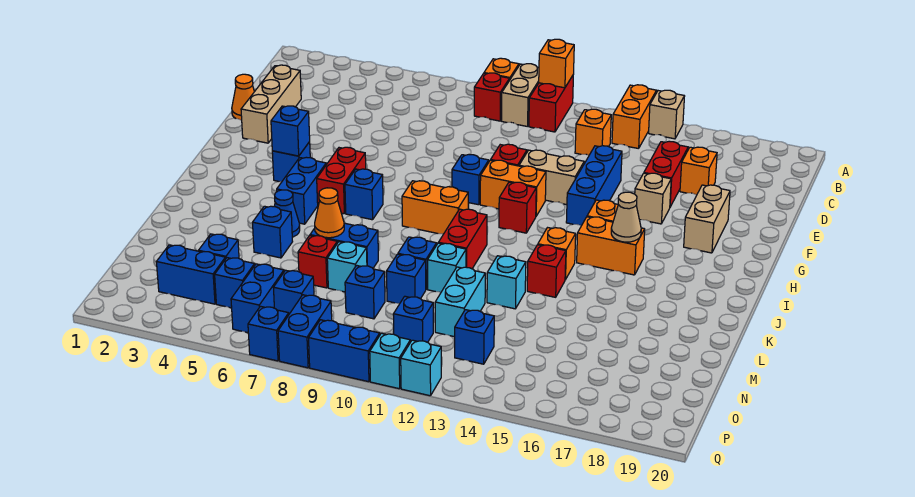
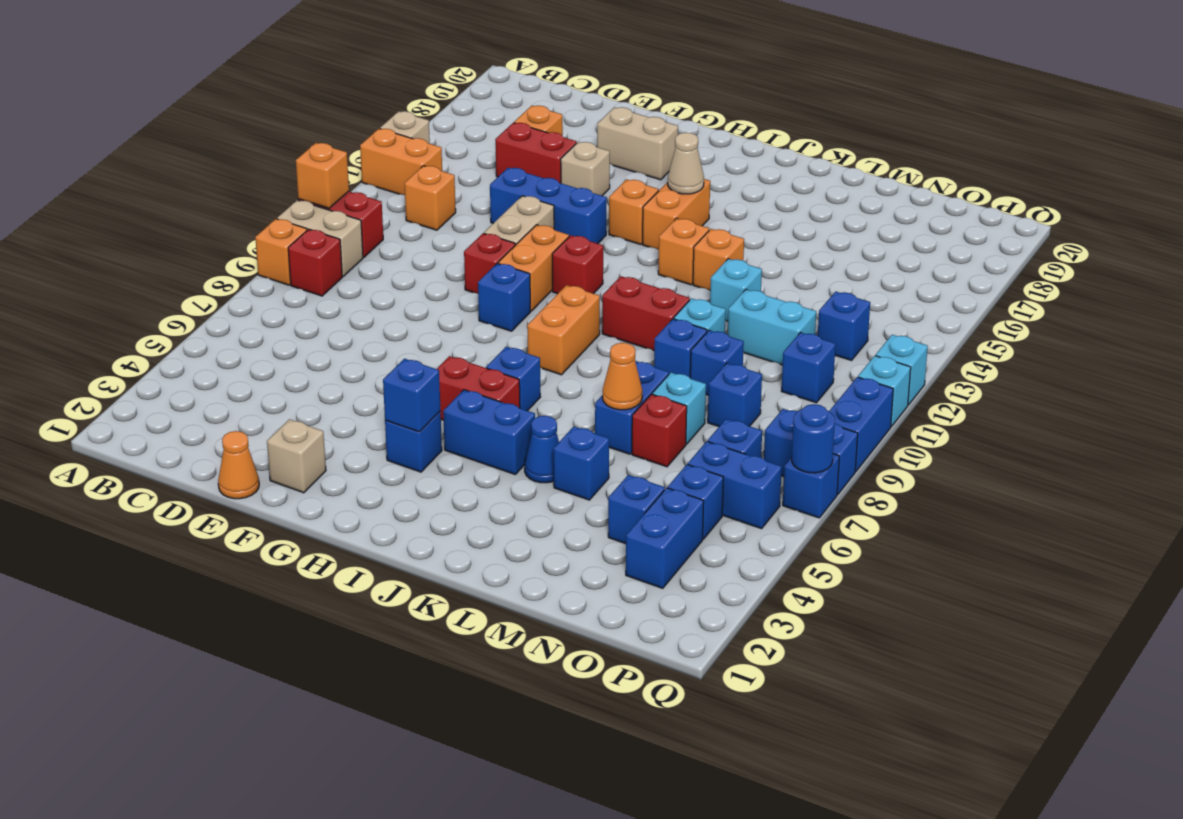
tan brick D2:F2 level 1 -> tan brick F2 level 1
red brick K14 level 1 -> orange brick K14 level 1
none -> blue round brick Q7 level 2

